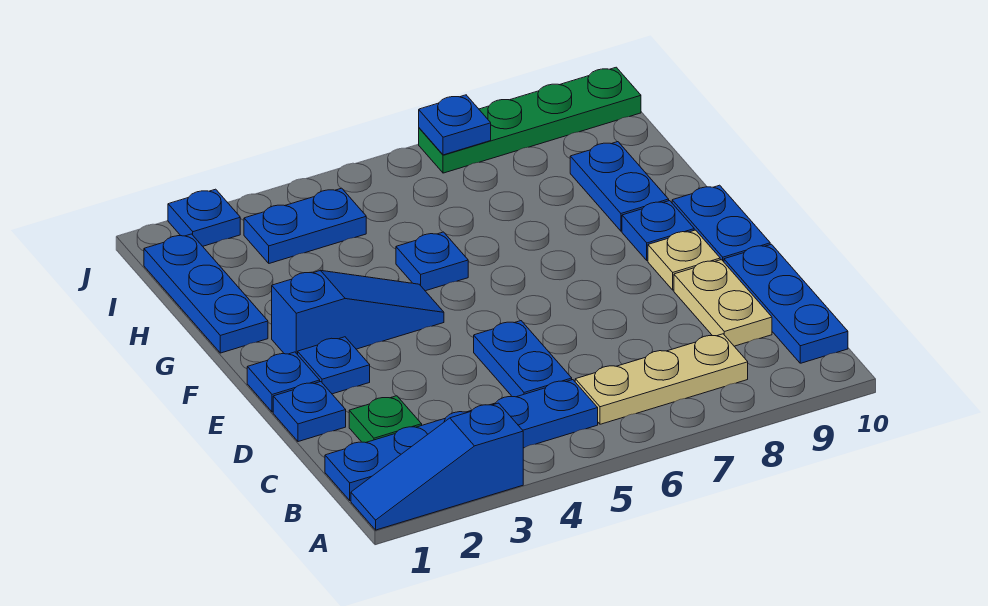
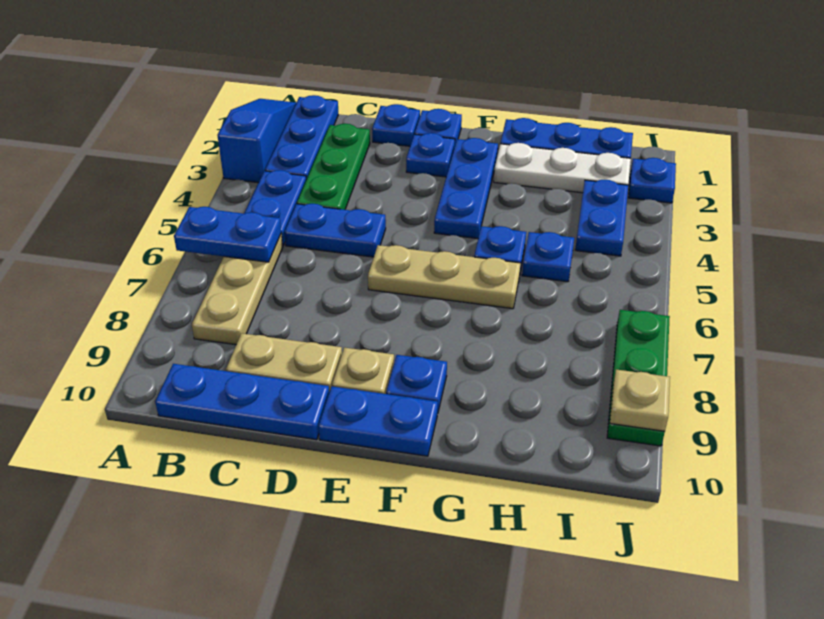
green plate C2 level 1 -> green plate C2:C4 level 1
none -> tan plate E6:G6 level 1
blue slope F2:F4 level 1 top 2 -> blue plate F2:F4 level 1
none -> white plate G2:I2 level 1
blue plate G9:H9 level 1 -> blue plate A6:B6 level 2
green plate J7:J10 level 1 -> green plate J7:J9 level 1
blue plate J7 level 2 -> blue plate H5 level 1
none -> tan plate J9 level 2

